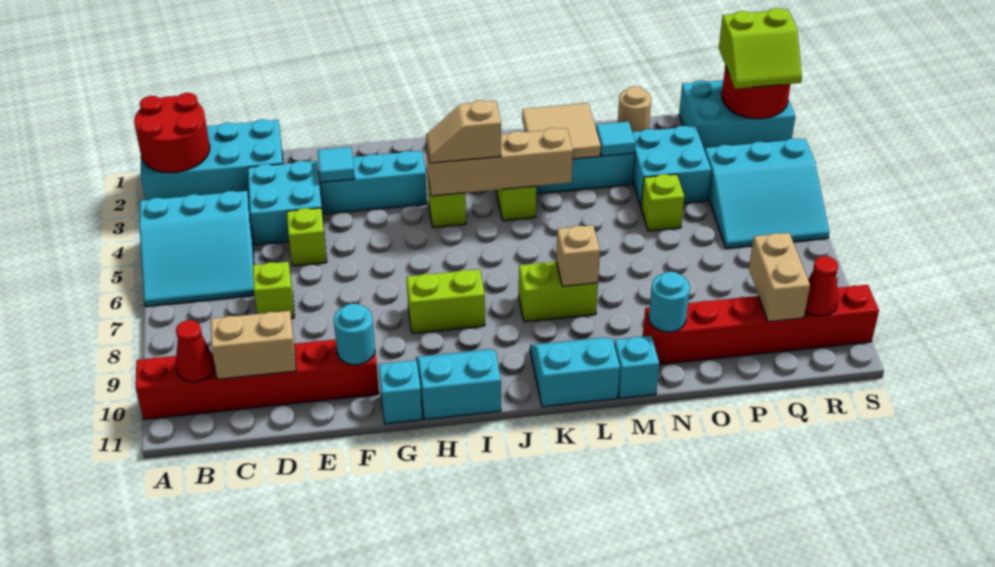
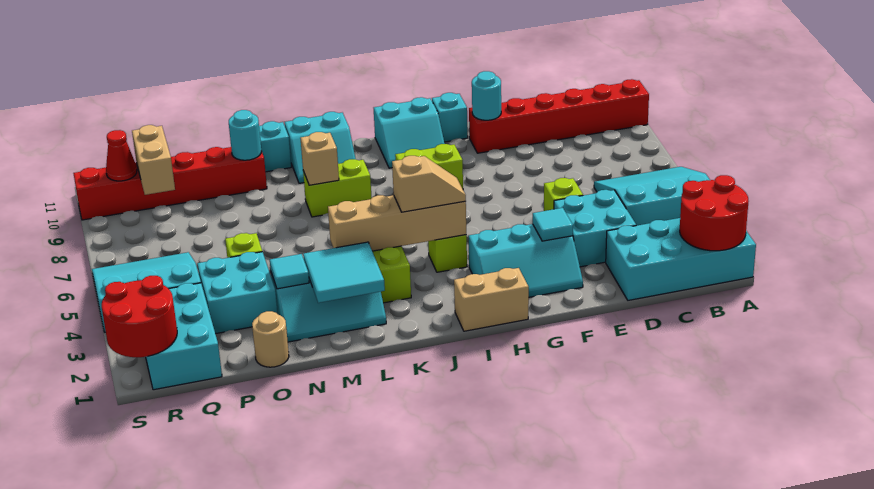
red cone B10 level 2 -> none
tan brick C10:D10 level 2 -> tan brick H1:I1 level 1
lime brick D7 level 1 -> none
tan tile L2:M3 level 2 -> cyan tile L2:M3 level 2
cyan brick Q1:S2 level 1 -> cyan brick Q1:R3 level 1
lime slope R1:S2 level 3 top 1 -> none

